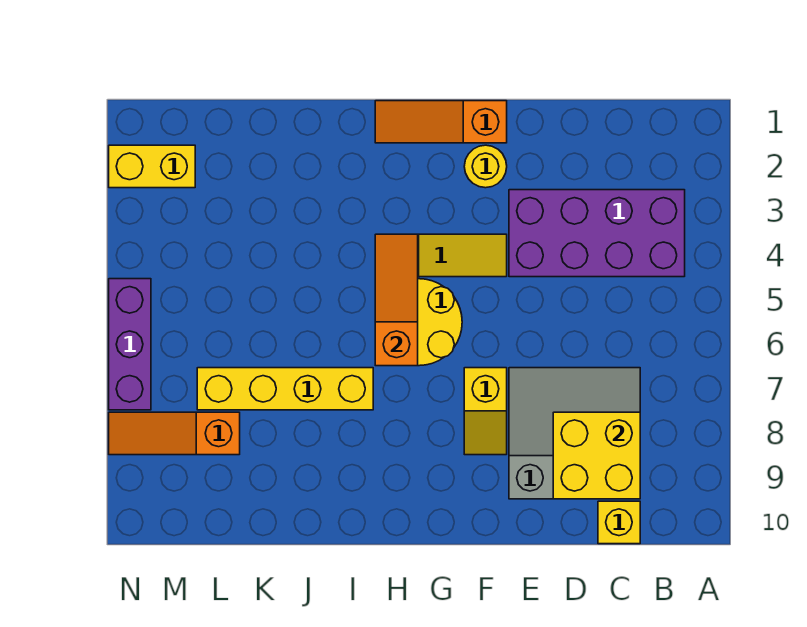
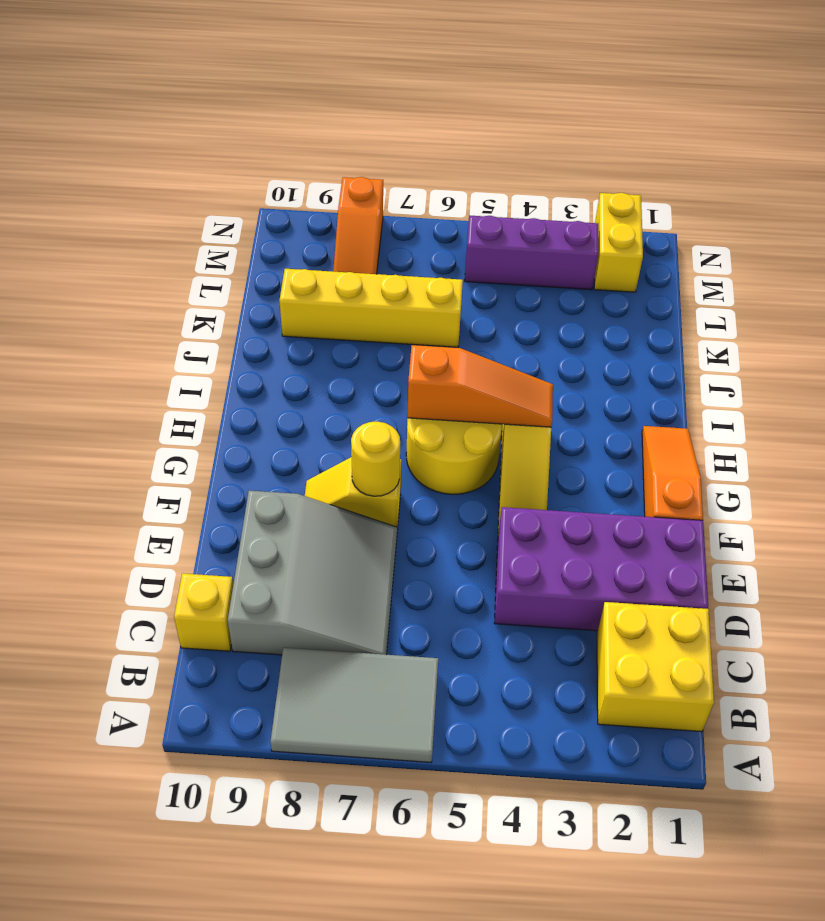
none -> grey tile A6:B8 level 1
purple brick B3:E4 level 1 -> purple brick D1:E4 level 1
yellow brick C8:D9 level 2 -> yellow brick B1:C2 level 1
yellow round brick F2 level 1 -> yellow round brick F7 level 2
yellow brick I7:L7 level 1 -> yellow brick K6:K9 level 1
orange slope L8:N8 level 1 top L -> orange slope L8:N8 level 1 top N
purple brick N5:N7 level 1 -> purple brick M3:M5 level 1

